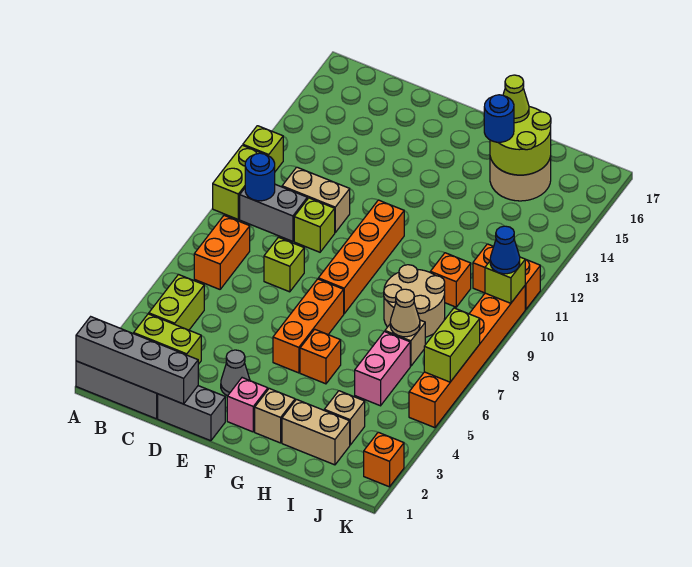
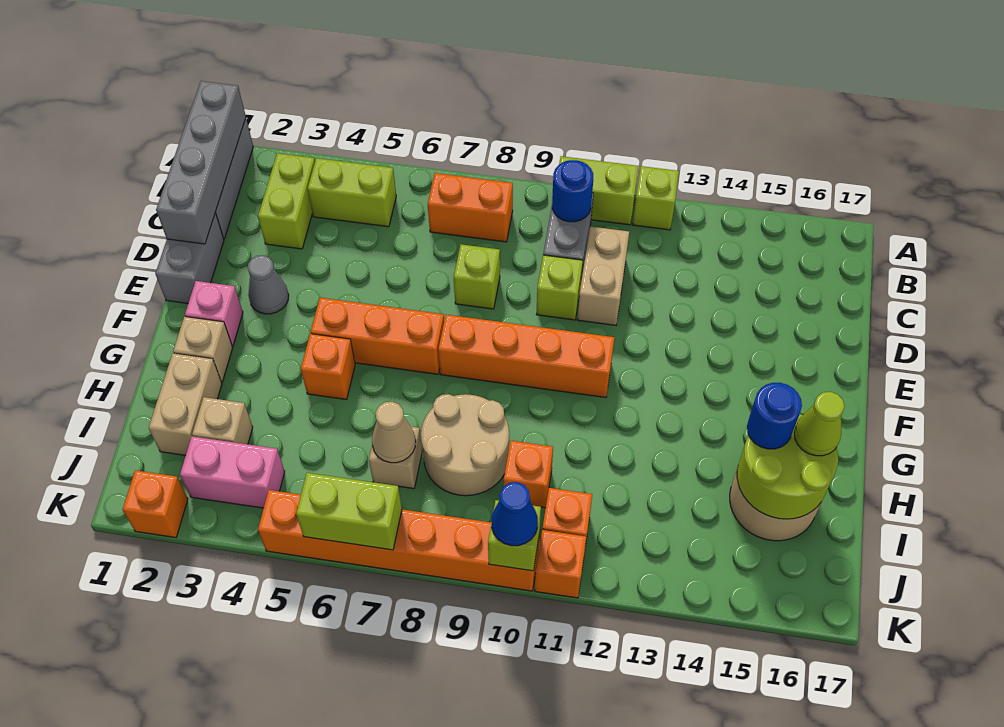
pink brick I5:I6 level 1 -> pink brick J3:J4 level 1

